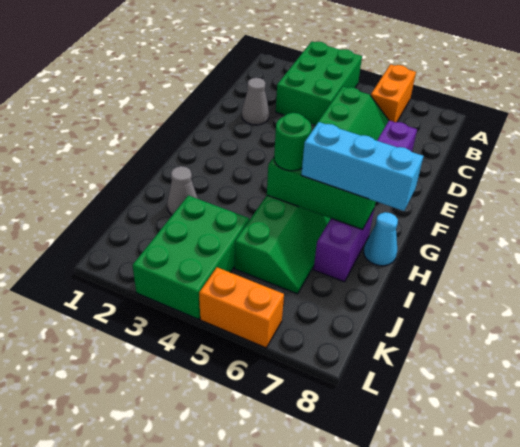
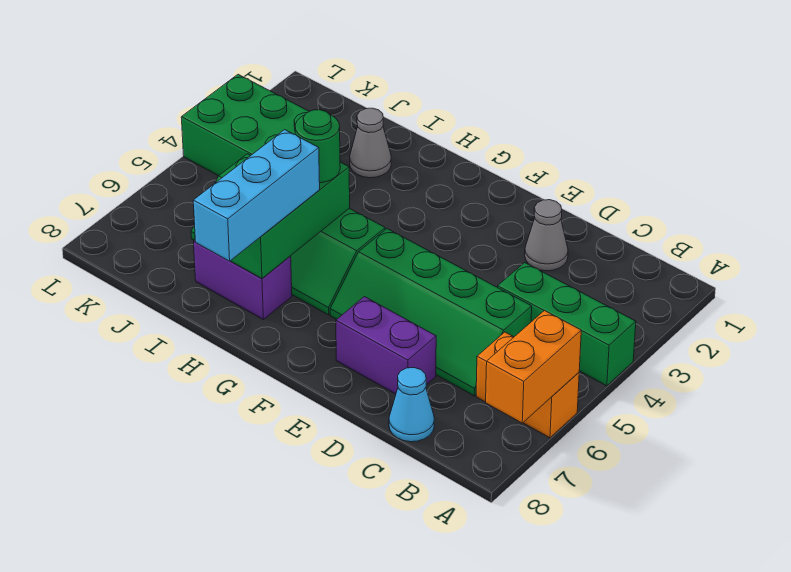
green brick A3:C4 level 1 -> green brick A4:C4 level 1
cyan cone H8 level 1 -> cyan cone C8 level 1
orange brick L5:L6 level 1 -> orange brick A6:A7 level 2

